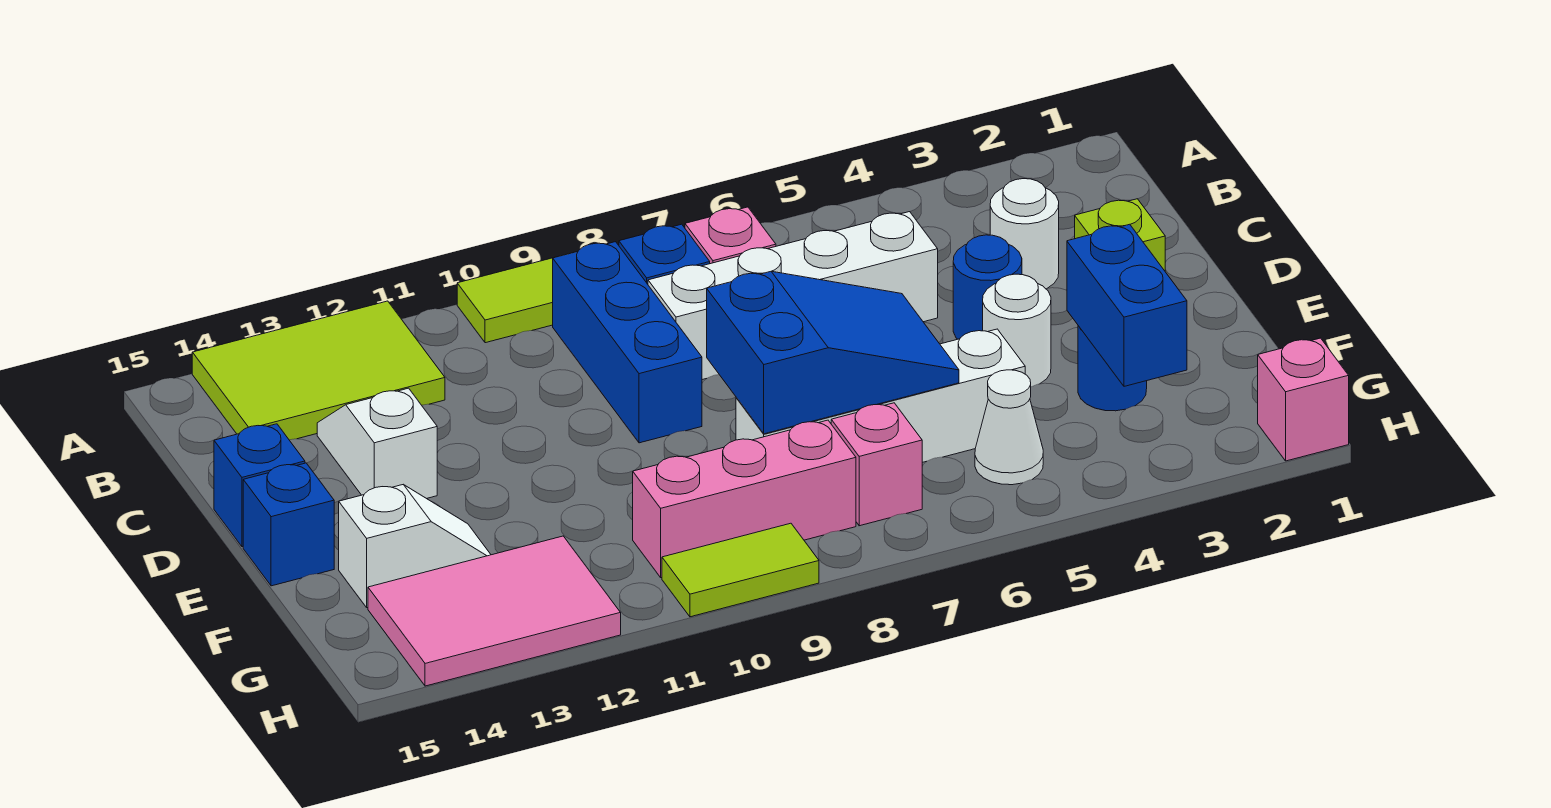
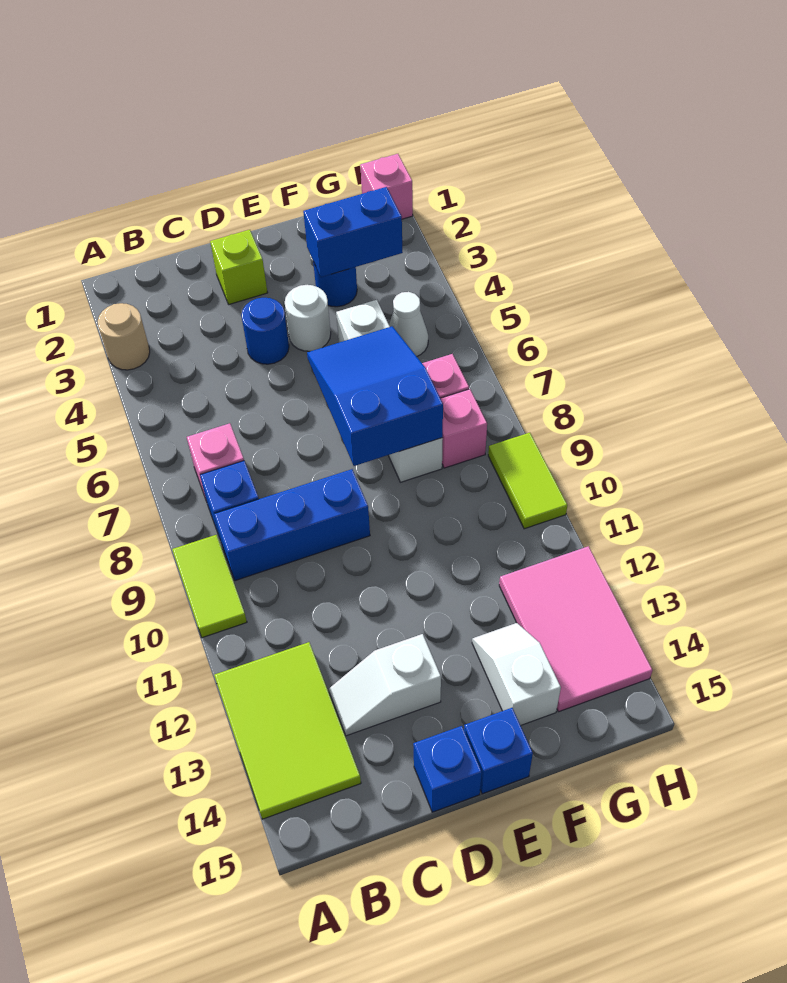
none -> tan round brick A3 level 1
white round brick C3 level 1 -> none
white brick C5:C8 level 1 -> none
pink brick G8:G10 level 1 -> pink brick G8 level 1

